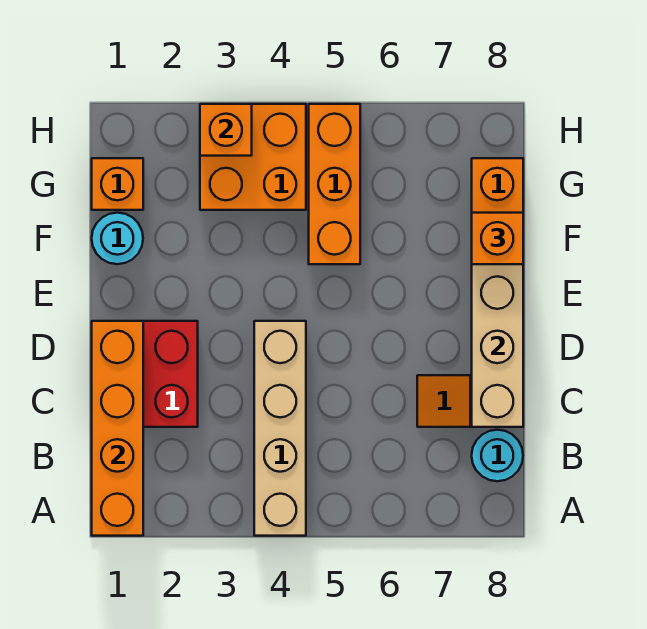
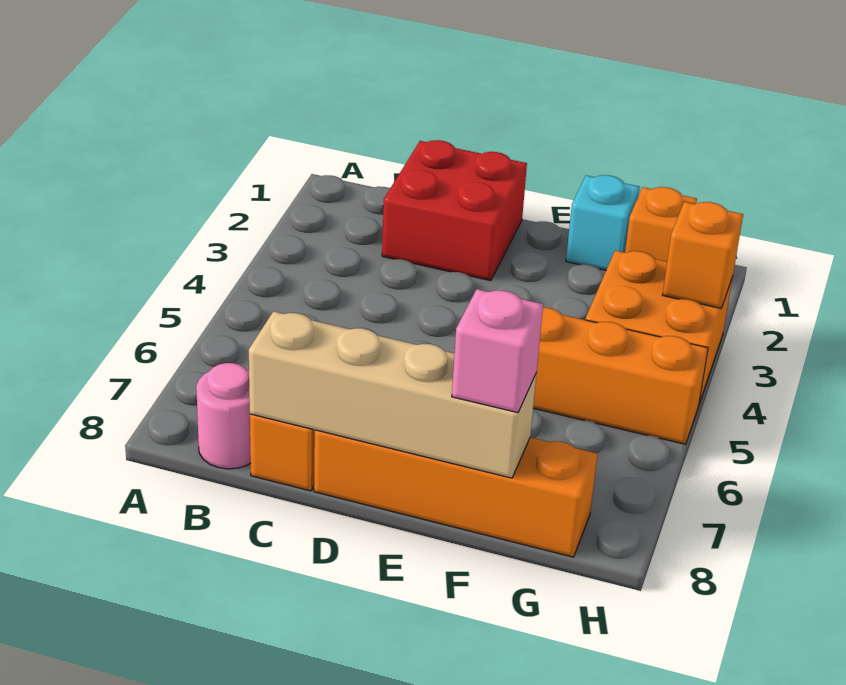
orange brick A1:D1 level 2 -> none
tan brick A4:D4 level 1 -> none
cyan round brick B8 level 1 -> pink round brick B8 level 1
cyan round brick F1 level 1 -> cyan brick F1 level 1
orange brick F8 level 3 -> pink brick F8 level 3

